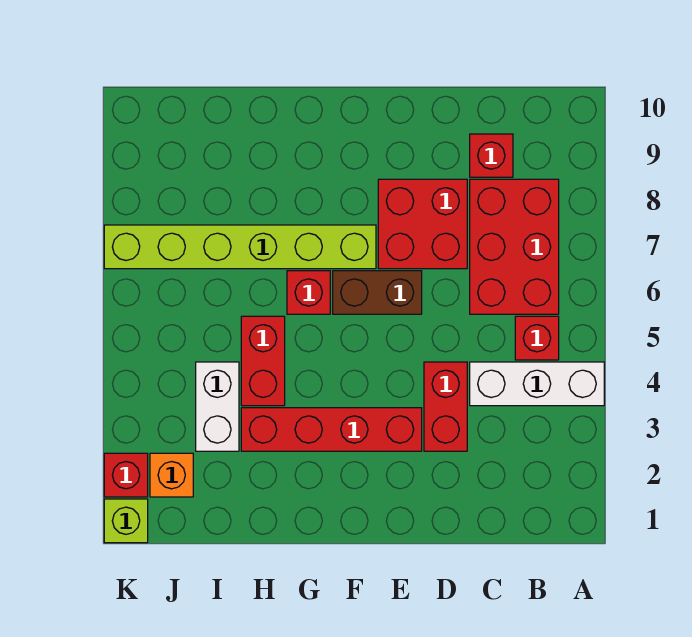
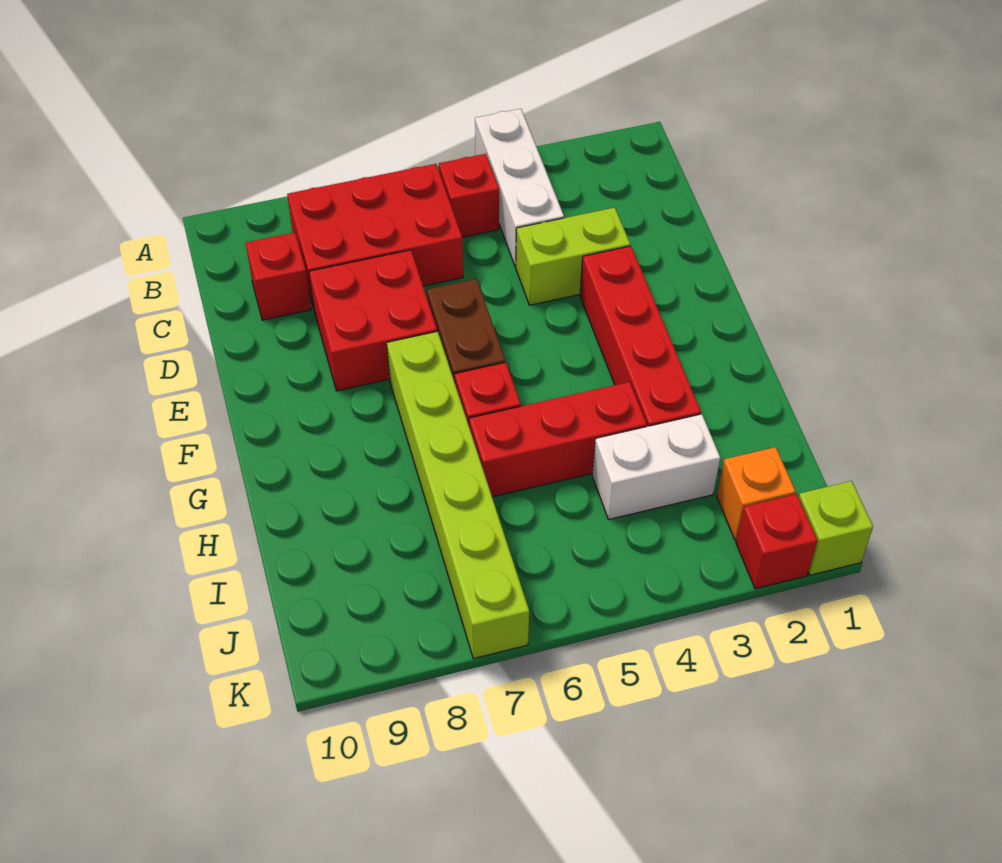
red brick D3:D4 level 1 -> lime brick D3:D4 level 1
red brick H4:H5 level 1 -> red brick H4:H6 level 1

